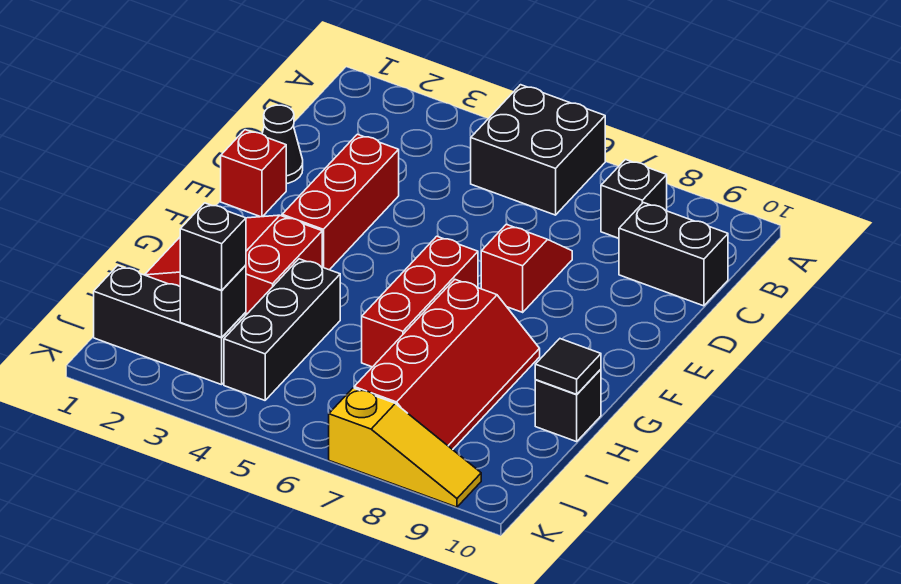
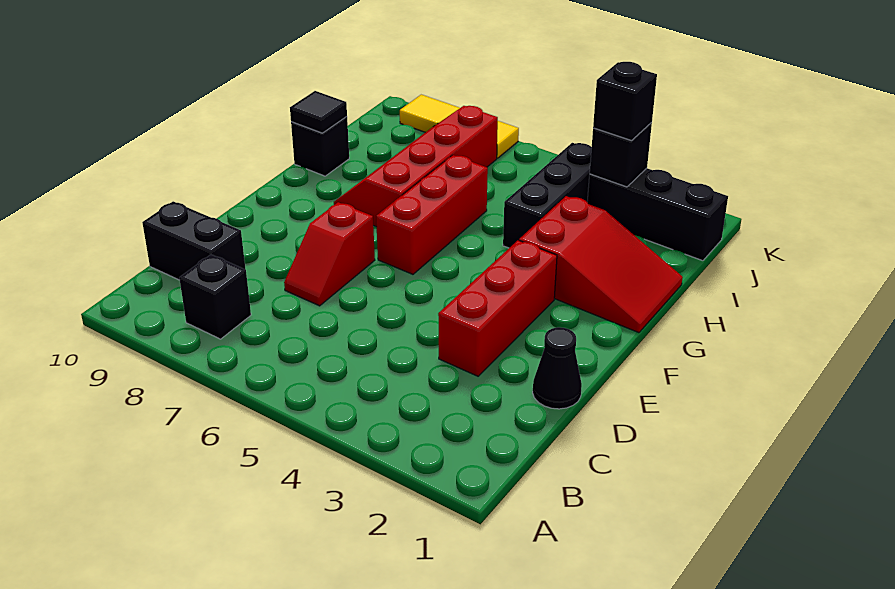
black brick A5:B6 level 1 -> none
red brick E1 level 1 -> none
yellow slope K7:K9 level 1 top 7 -> yellow tile K7:K9 level 1

